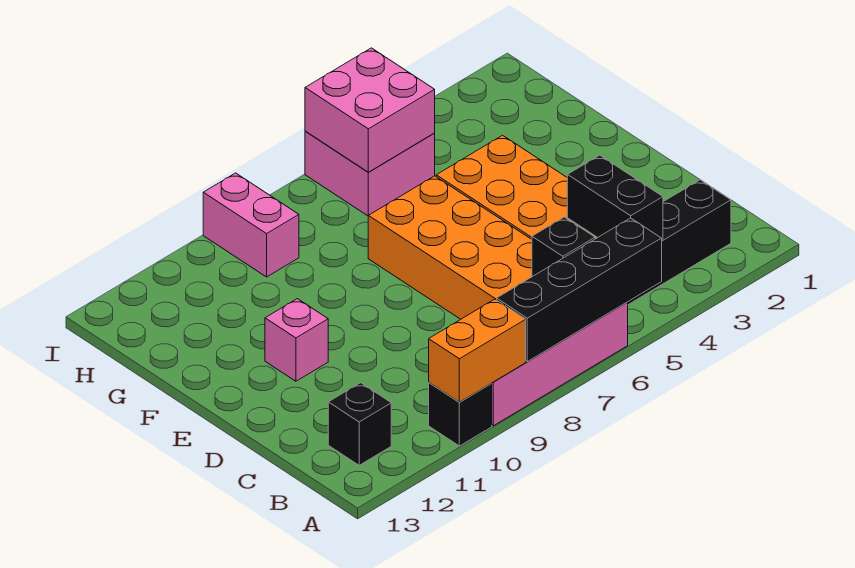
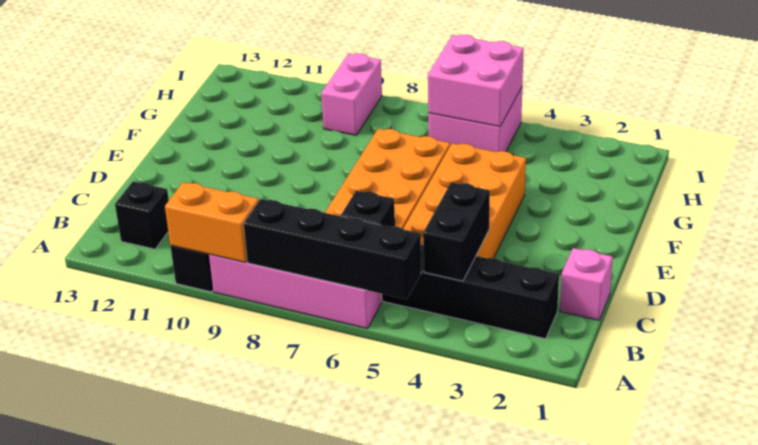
pink brick E11 level 1 -> pink brick C1 level 1

